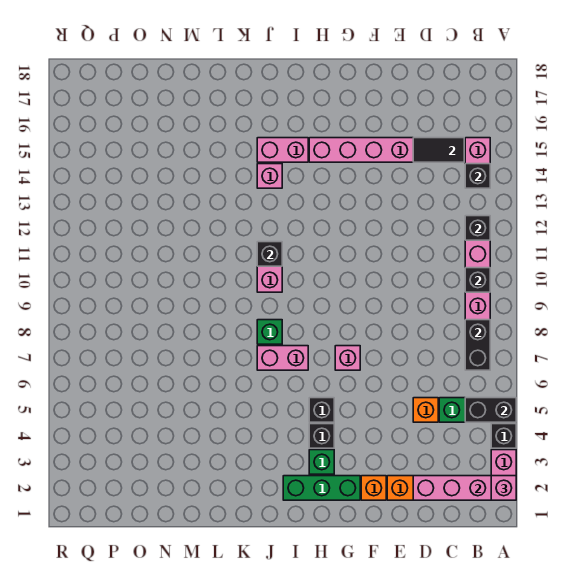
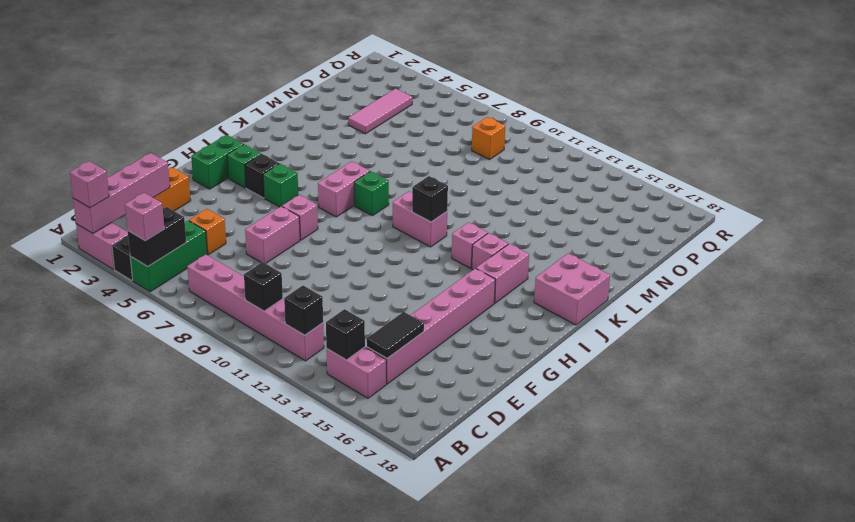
none -> pink brick A5 level 3
black brick B7:B8 level 2 -> none
none -> pink brick E7:F7 level 1
orange brick F2 level 1 -> orange brick P9 level 1
green brick G2:I2 level 1 -> green brick G2:H2 level 1
black brick H5 level 1 -> green brick H5 level 1
none -> pink brick J13 level 1
none -> pink brick J17:K18 level 1
none -> pink tile N4:P4 level 1

